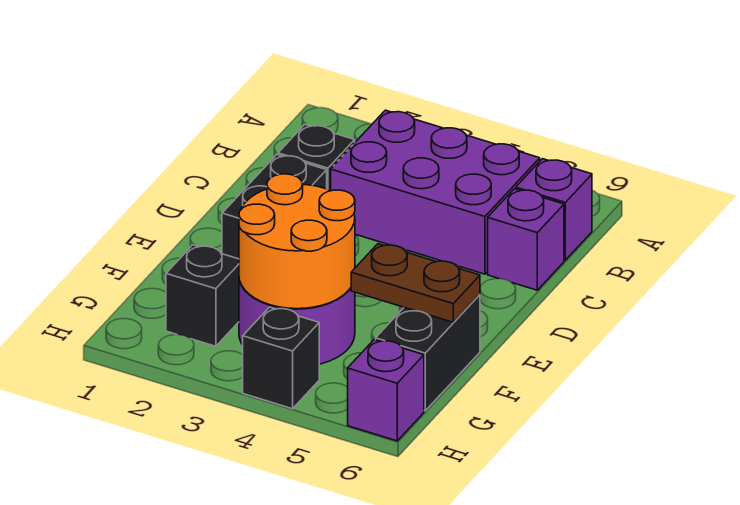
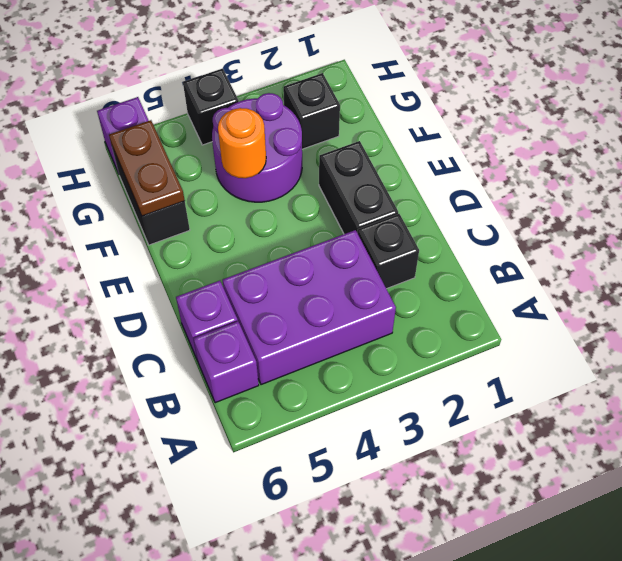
orange round brick F3:G4 level 2 -> orange round brick F4 level 2
brown plate F5:F6 level 2 -> brown plate F6:G6 level 2

